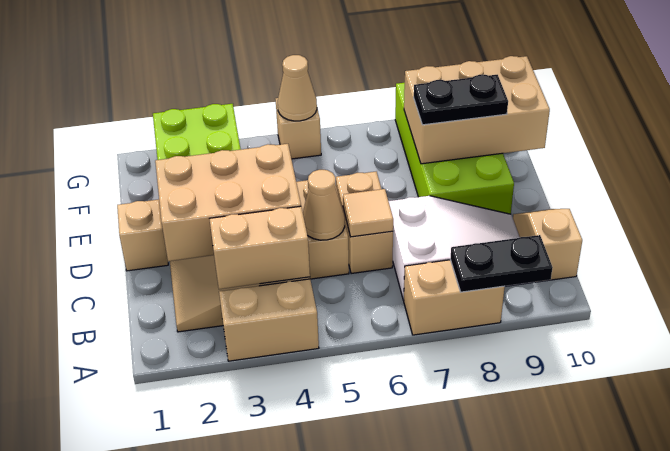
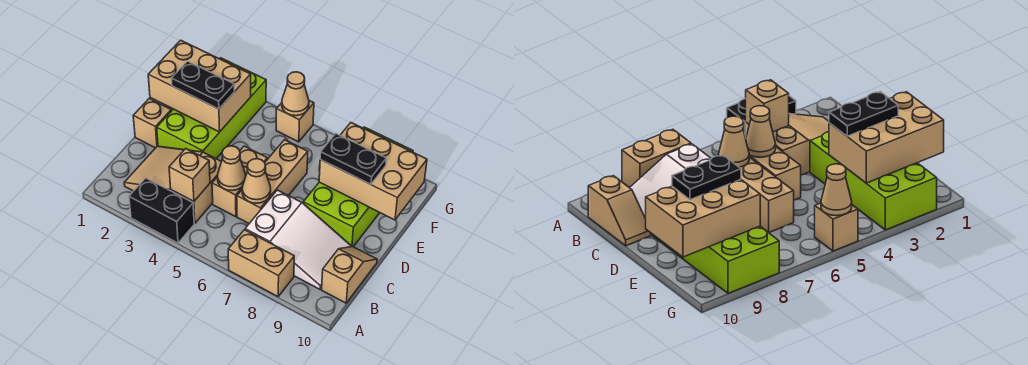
tan brick A3:A4 level 1 -> black brick A3:A4 level 1
black plate A8:A9 level 2 -> black plate E2:E3 level 3
tan brick B3:B4 level 2 -> tan brick B4 level 2
tan brick C2:D4 level 2 -> tan brick E1:F3 level 2
tan brick C6:D6 level 1 -> tan brick C6:E6 level 1
tan tile C6 level 2 -> tan cone C6 level 2

